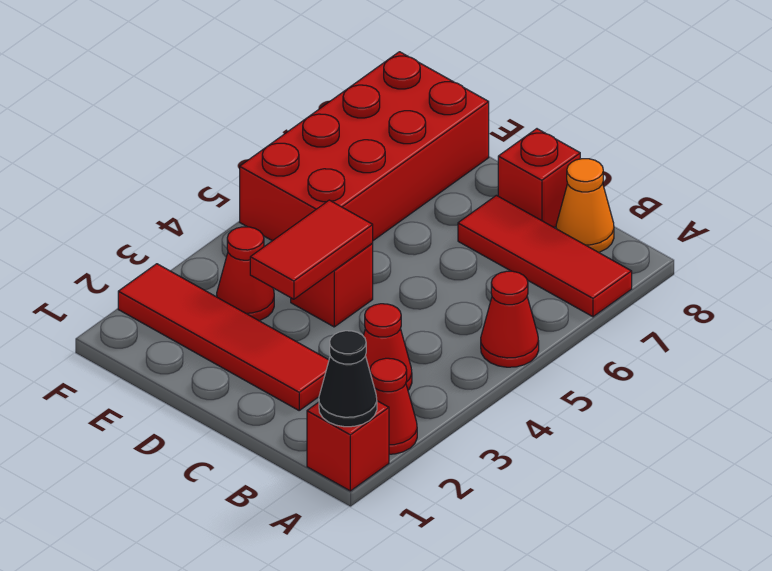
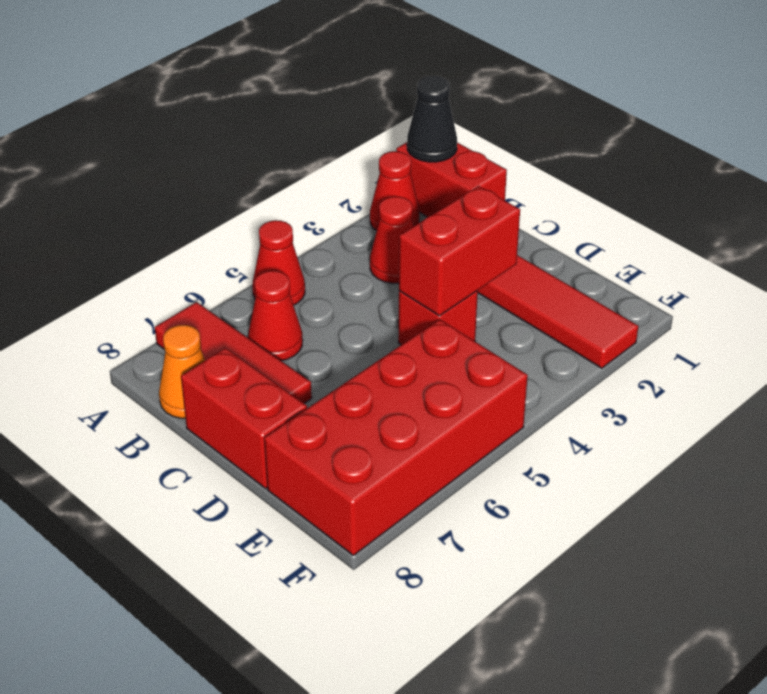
red brick A1 level 1 -> red brick A1:B1 level 1
red brick C8 level 1 -> red brick C8:D8 level 1
red tile D3:D4 level 2 -> red brick D3:D4 level 2
red cone E3 level 1 -> red cone B6 level 1

